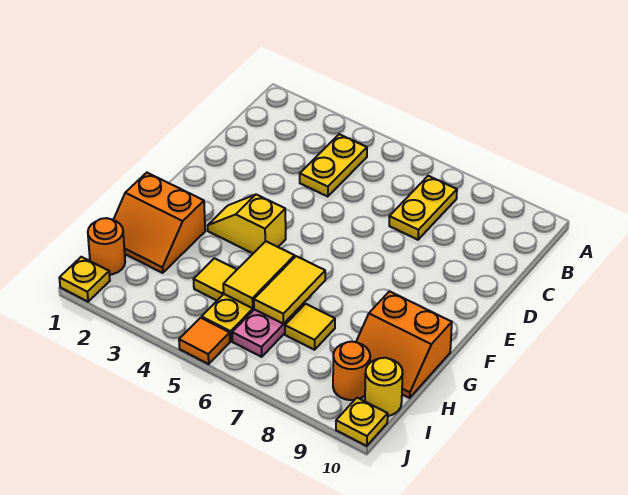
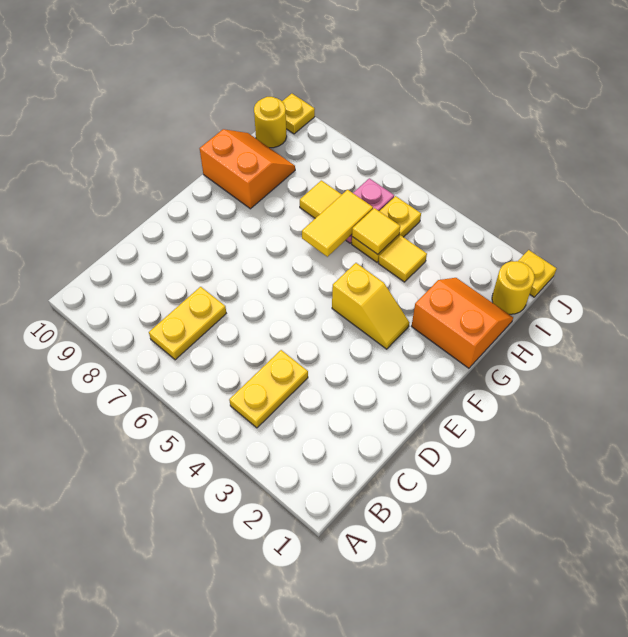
yellow tile G5:H5 level 2 -> yellow tile H5 level 2
orange round brick I1 level 1 -> yellow round brick I1 level 1
orange round brick I9 level 1 -> none
orange tile J5 level 1 -> none

